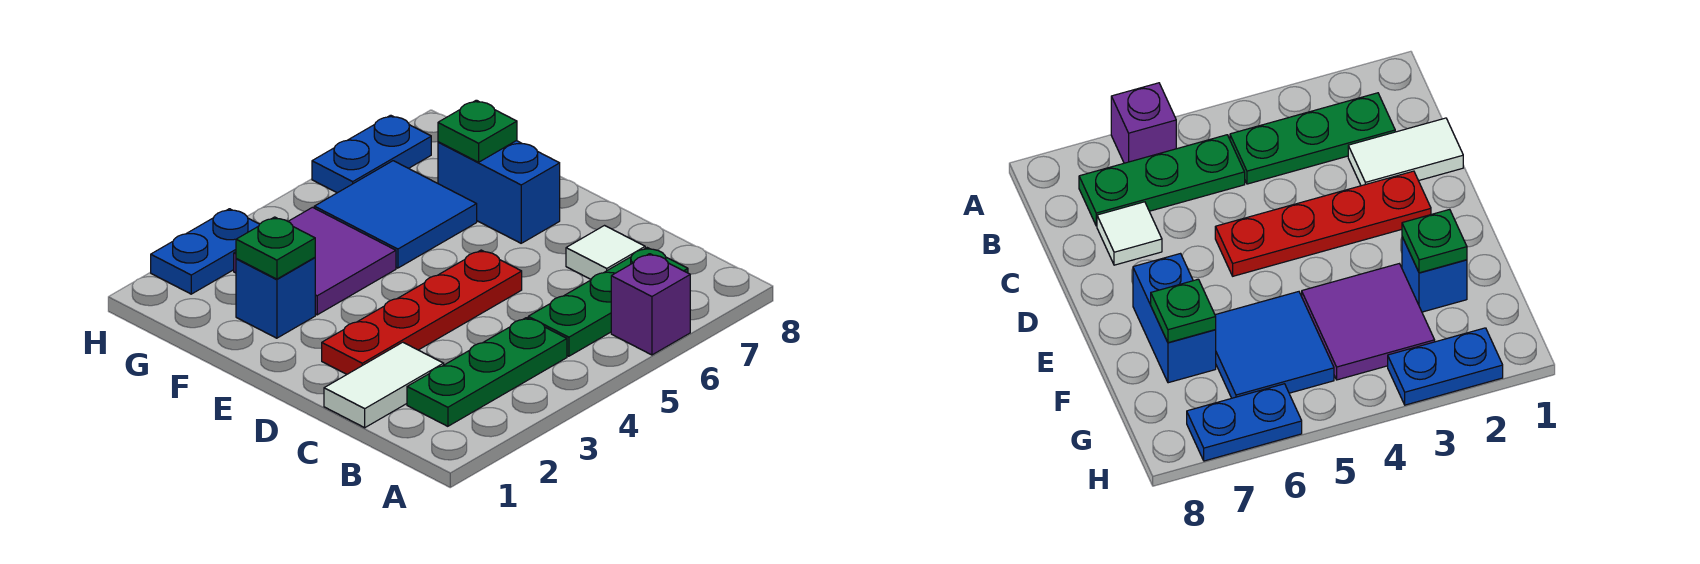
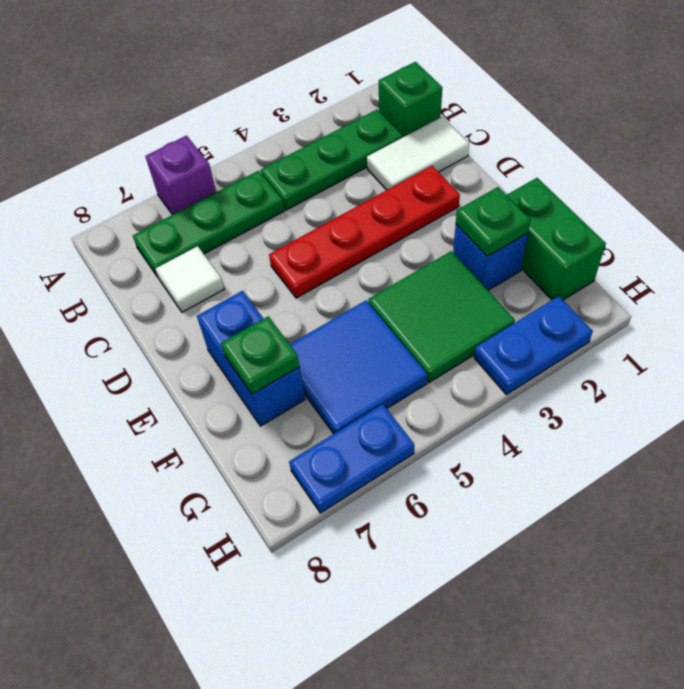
none -> green brick B1 level 1
none -> green brick F1:G1 level 1
purple tile F3:G4 level 1 -> green tile F3:G4 level 1

